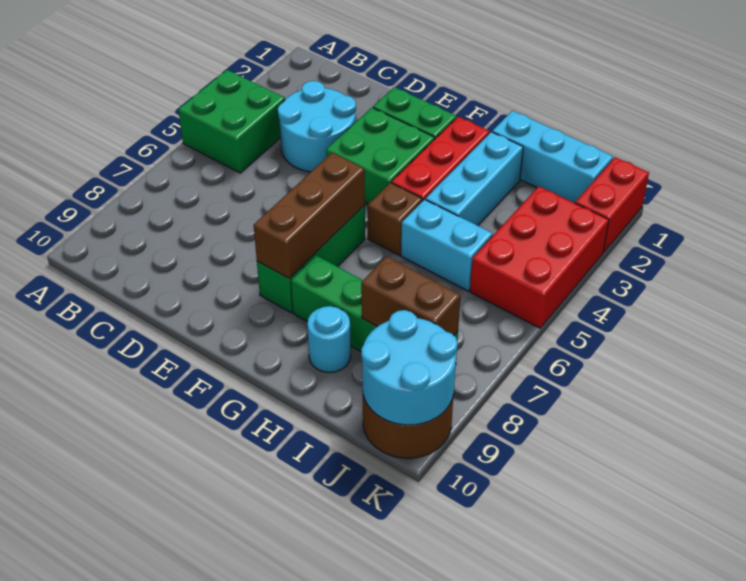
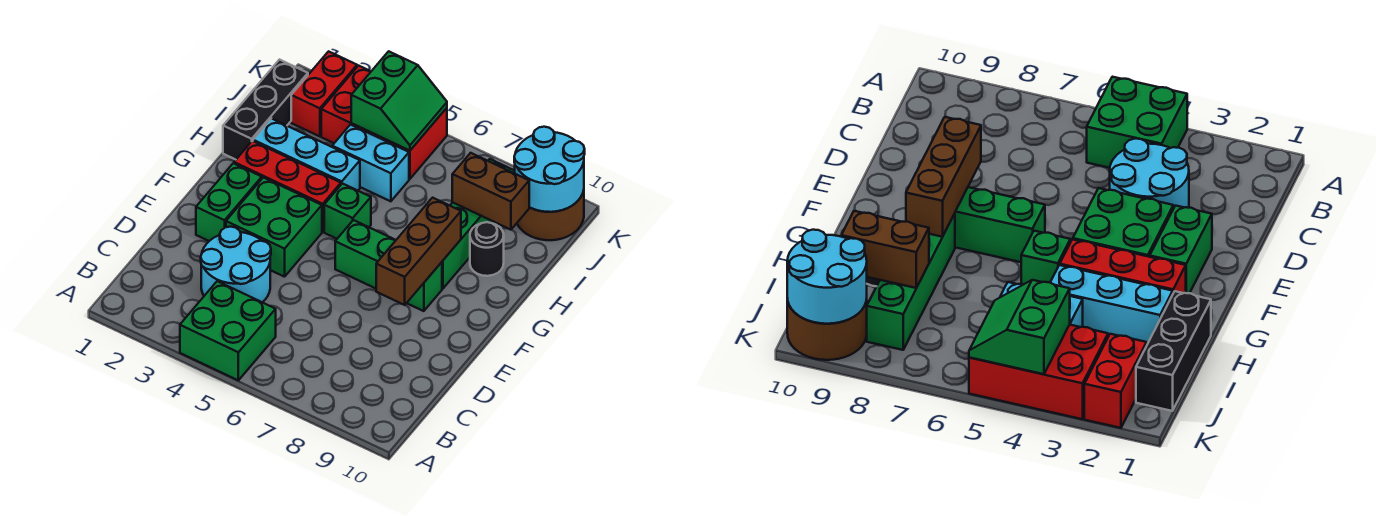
brown brick F6:F8 level 2 -> brown brick E8:G8 level 2
brown brick G5 level 1 -> green brick G5 level 1
cyan brick H1:J1 level 1 -> black brick H1:J1 level 1
cyan brick H5:I5 level 1 -> cyan brick I4:I5 level 1
cyan round brick H9 level 1 -> black round brick H9 level 1
brown brick I8:J8 level 2 -> brown brick I8:I9 level 2
none -> green slope J4:K5 level 2 top 4
red brick K1:K2 level 1 -> red brick J2:K2 level 1

